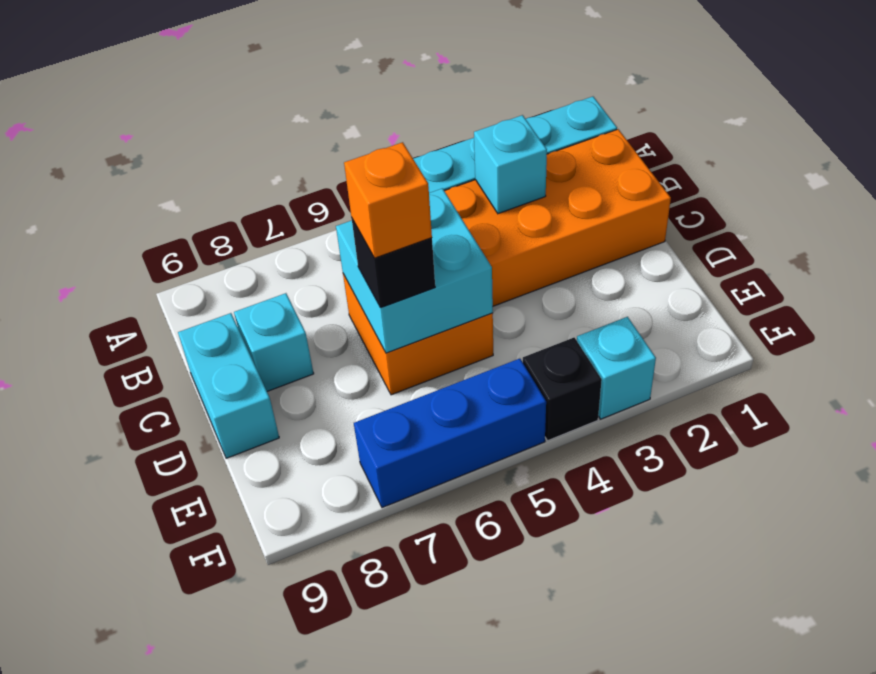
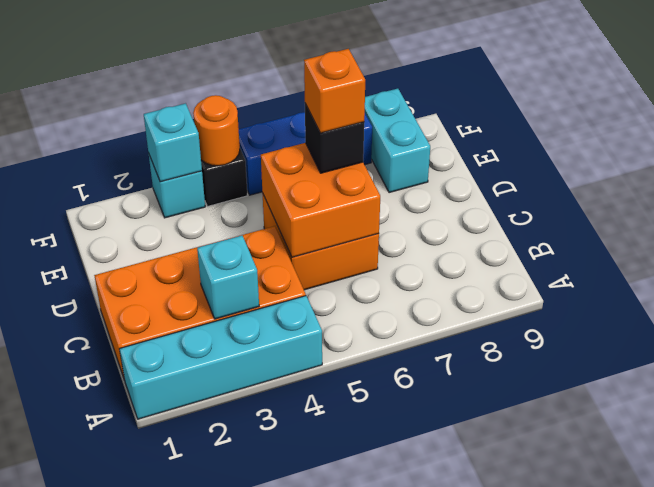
cyan brick C5:D6 level 2 -> orange brick C5:D6 level 2
cyan brick C8 level 1 -> cyan brick F3 level 2
cyan brick C9:D9 level 1 -> cyan brick E8:F8 level 1
none -> orange round brick F4 level 2

